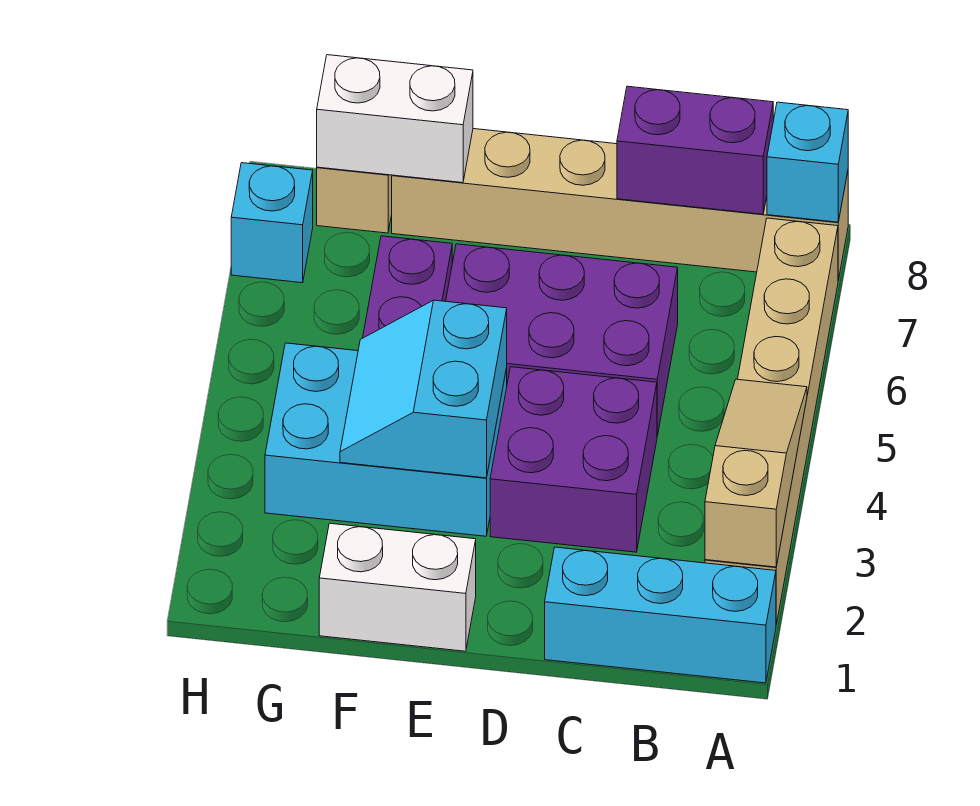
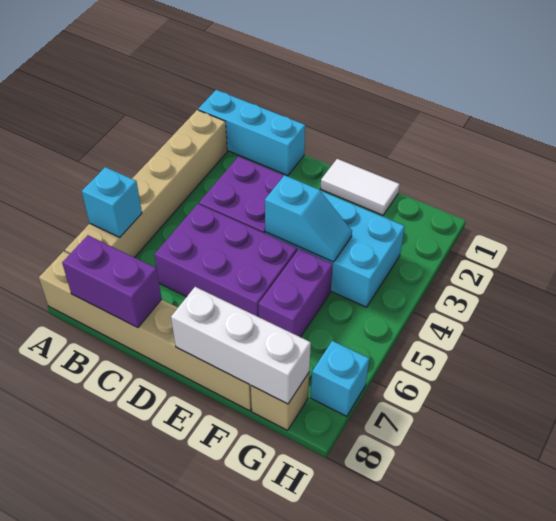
tan slope A2:A4 level 2 top 2 -> none
cyan brick A8 level 2 -> cyan brick A6 level 2
white brick E1:F1 level 1 -> white tile E1:F1 level 1
cyan slope E3:F4 level 2 top E -> cyan slope E4:F4 level 2 top E
white brick F8:G8 level 2 -> white brick E8:G8 level 2

